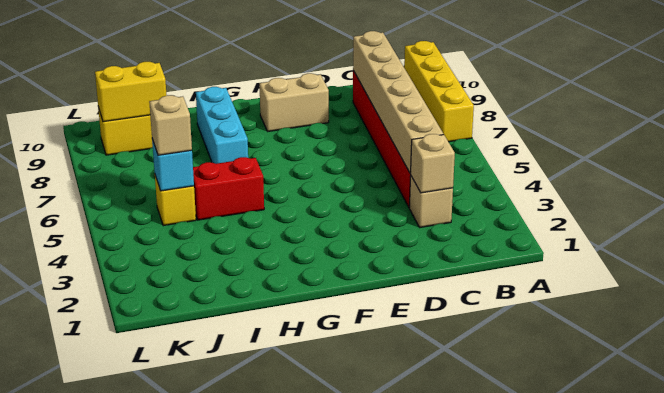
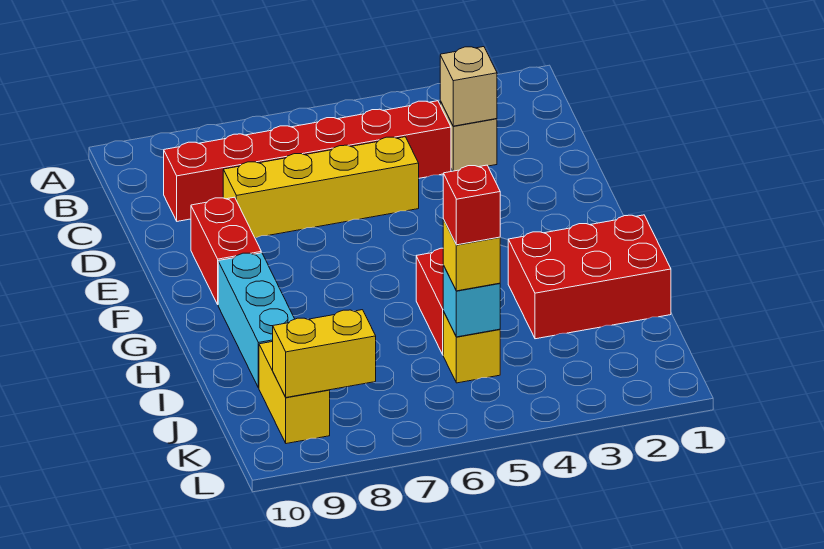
yellow brick A7:A10 level 1 -> yellow brick D5:D8 level 1
tan brick C4:C9 level 2 -> none
tan brick E9:F9 level 1 -> red brick E9:F9 level 1
none -> red brick H1:I3 level 1
cyan brick H7:H9 level 1 -> cyan brick G9:I9 level 1
tan brick J5 level 3 -> yellow brick J5 level 3
none -> red brick J5 level 4
yellow brick J9:K9 level 2 -> yellow brick K8:K9 level 2

